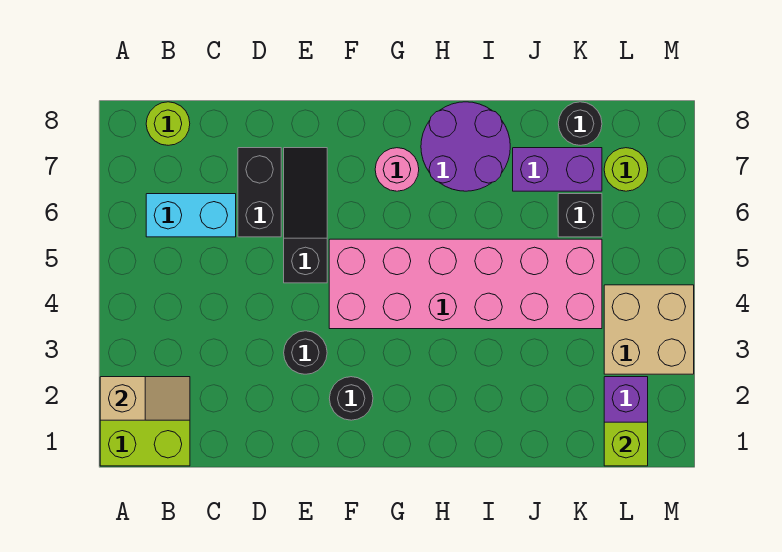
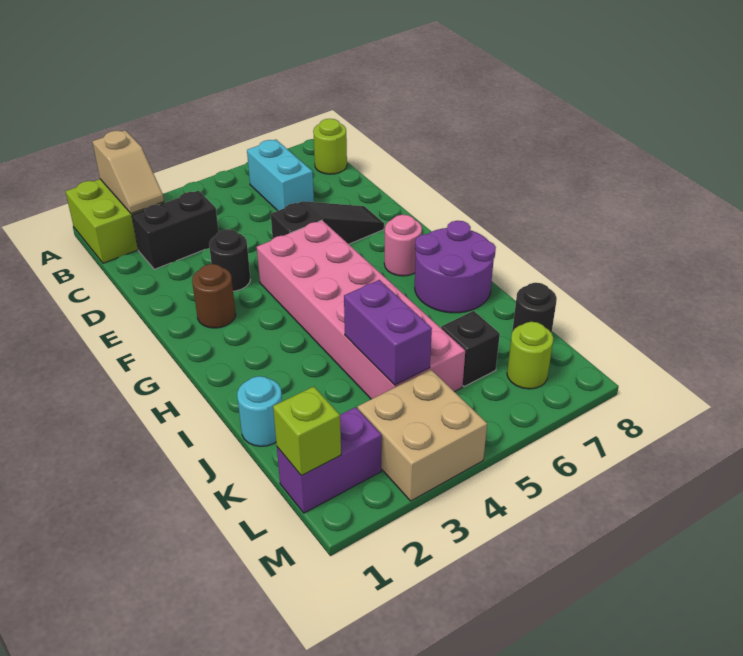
black brick D6:D7 level 1 -> black brick C2:C3 level 1
black round brick F2 level 1 -> brown round brick F2 level 1
none -> cyan round brick J1 level 1
purple brick J7:K7 level 1 -> purple brick J4:K4 level 2

